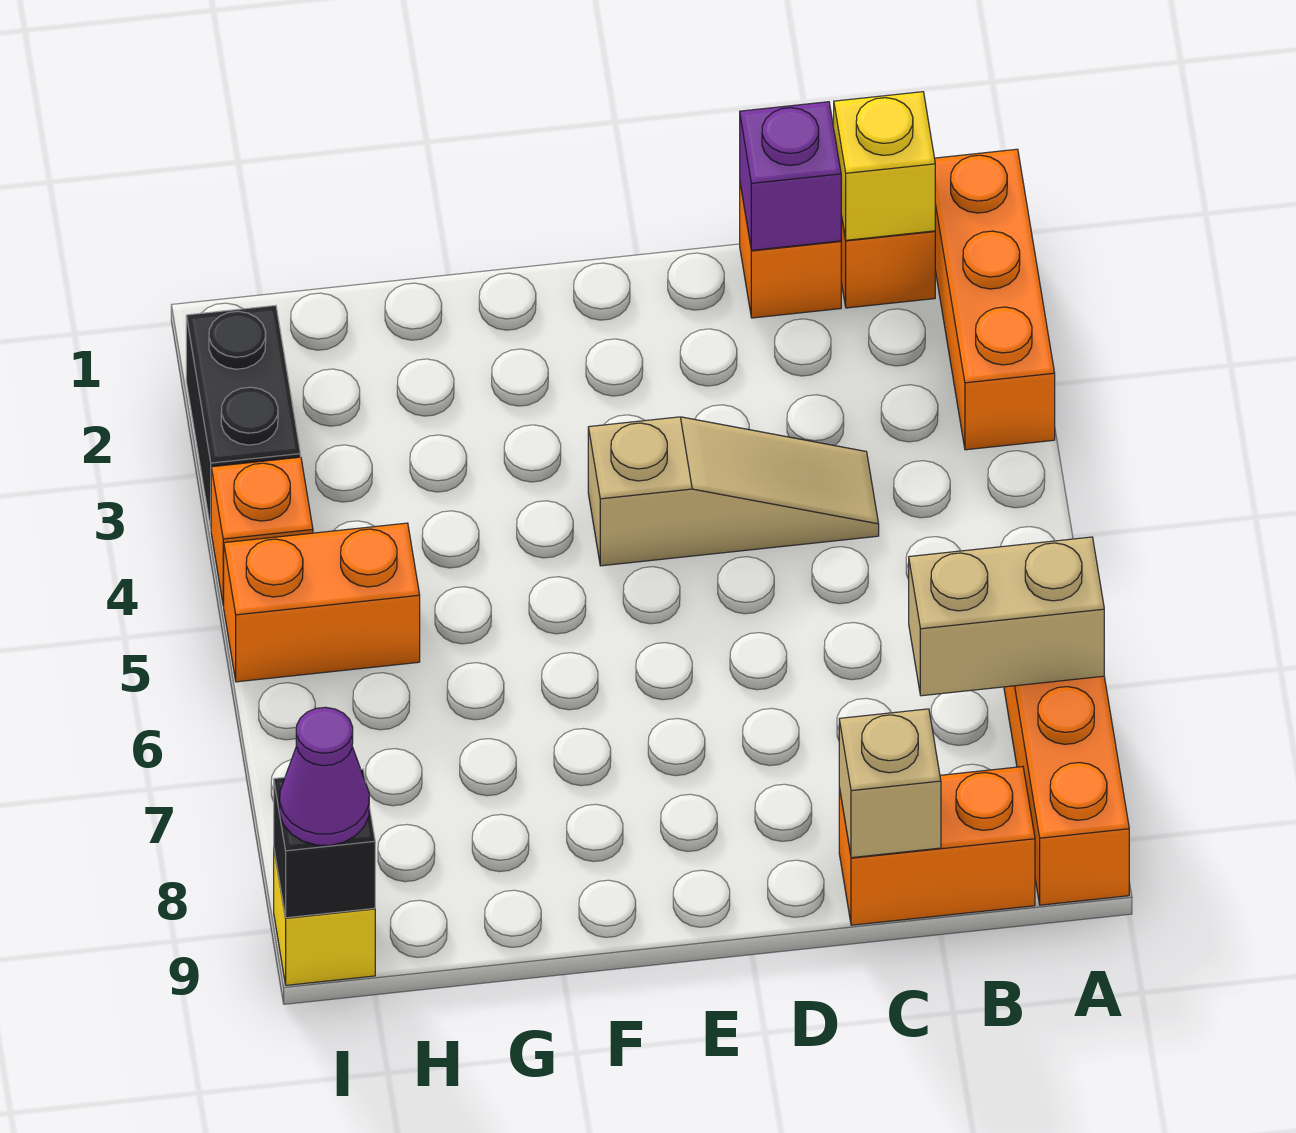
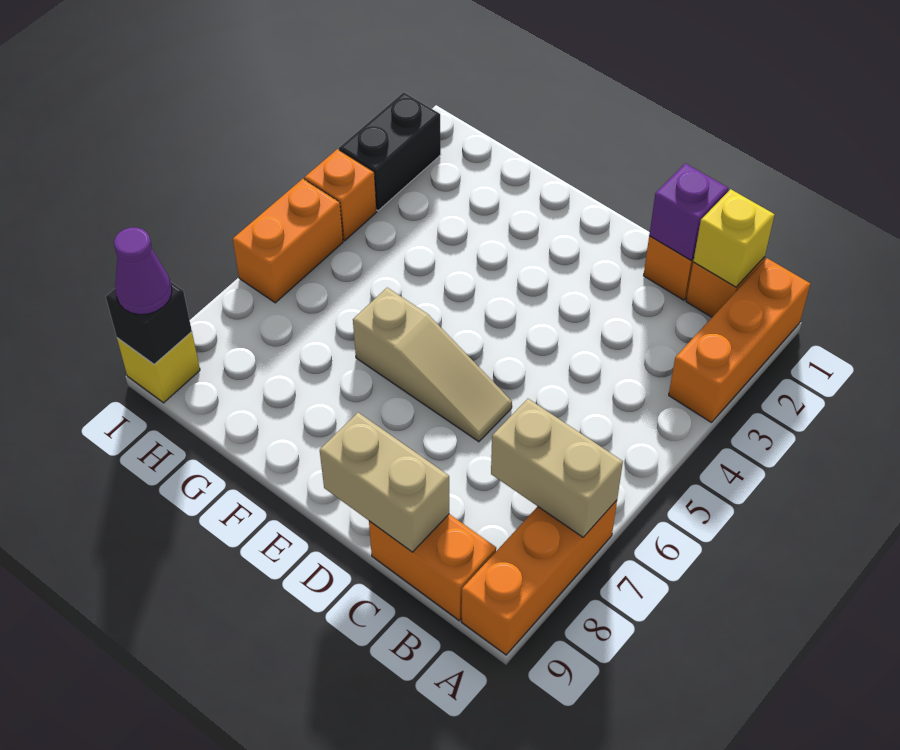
tan slope C4:E4 level 1 top E -> tan slope D6:F6 level 1 top F
tan brick C9 level 2 -> tan brick C9:D9 level 2
orange brick H5:I5 level 1 -> orange brick I5:I6 level 1

